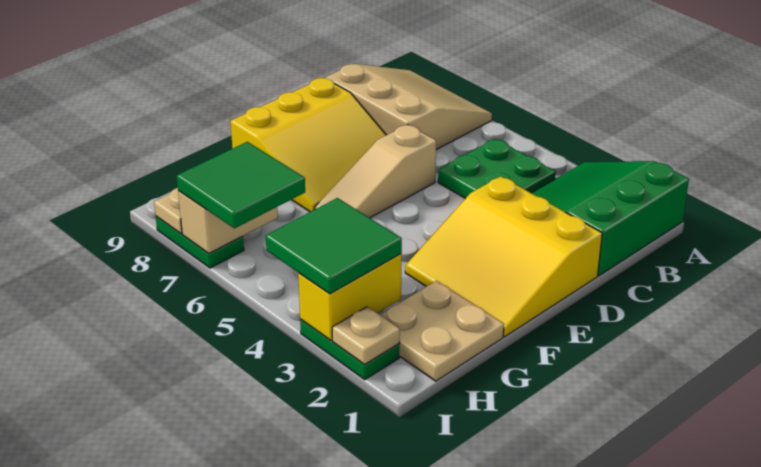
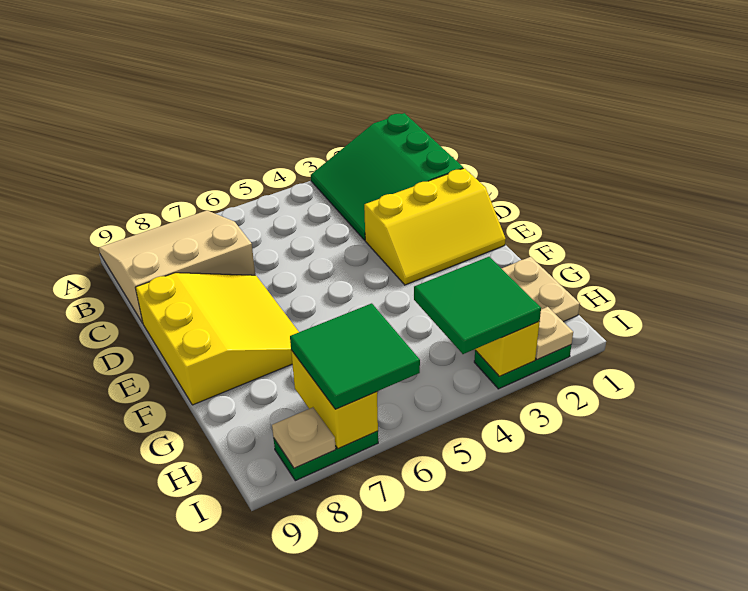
green plate B4:C5 level 1 -> none
yellow slope D1:F3 level 1 top D -> yellow slope D1:E3 level 1 top D
tan slope D6:F6 level 1 top D -> none
tan brick H7:I7 level 2 -> yellow brick H7:I7 level 2

